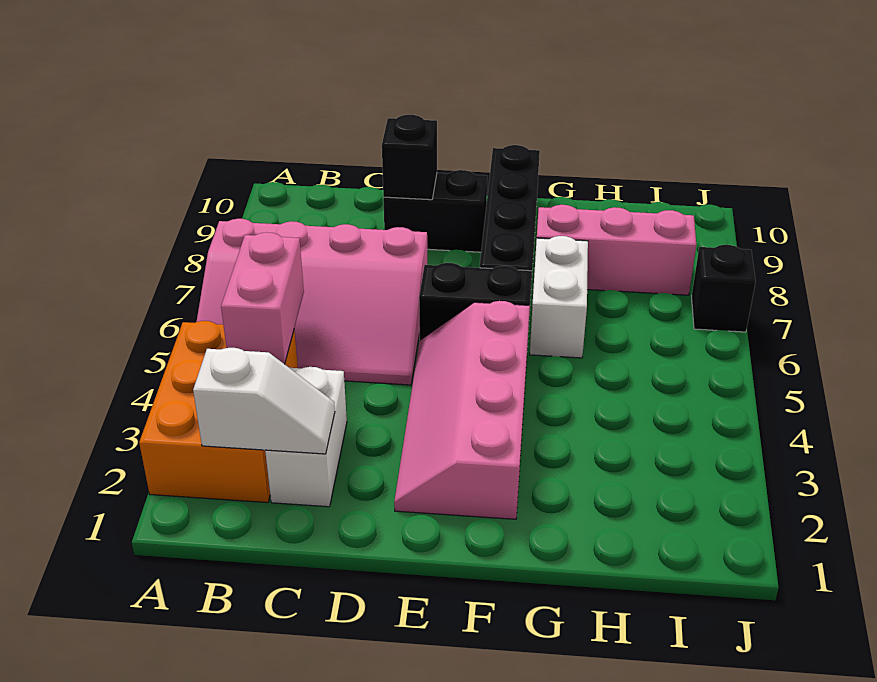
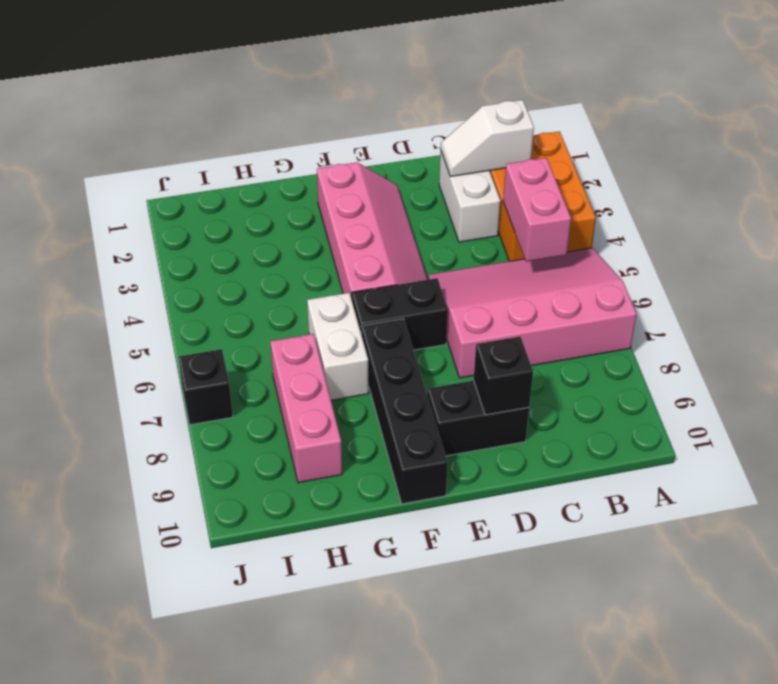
pink brick G8:I8 level 1 -> pink brick H7:H9 level 1

